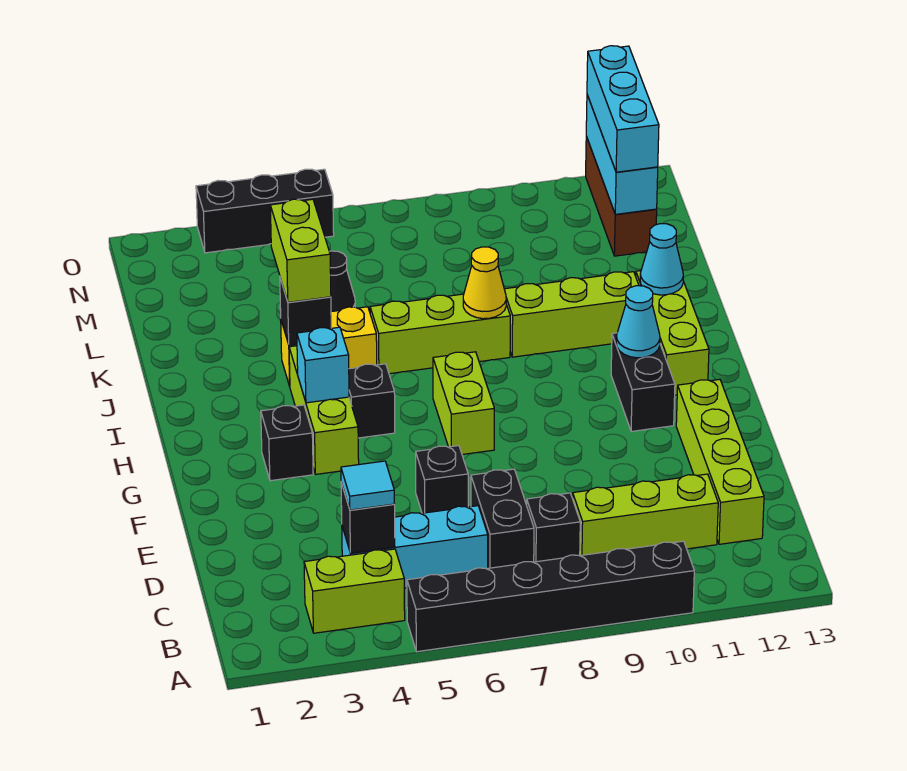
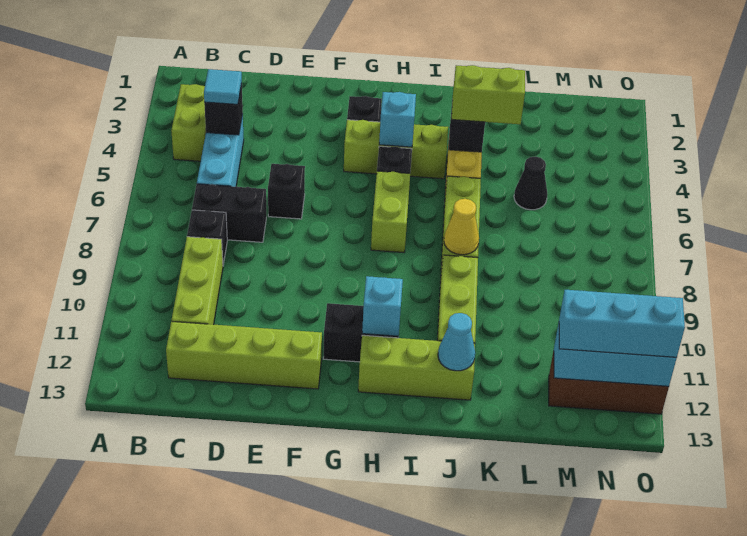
black brick A5:A10 level 1 -> none
lime brick G7:H7 level 1 -> lime brick H6:H7 level 1
cyan cone H11 level 2 -> cyan brick H11 level 2
black brick O3:O5 level 1 -> none

